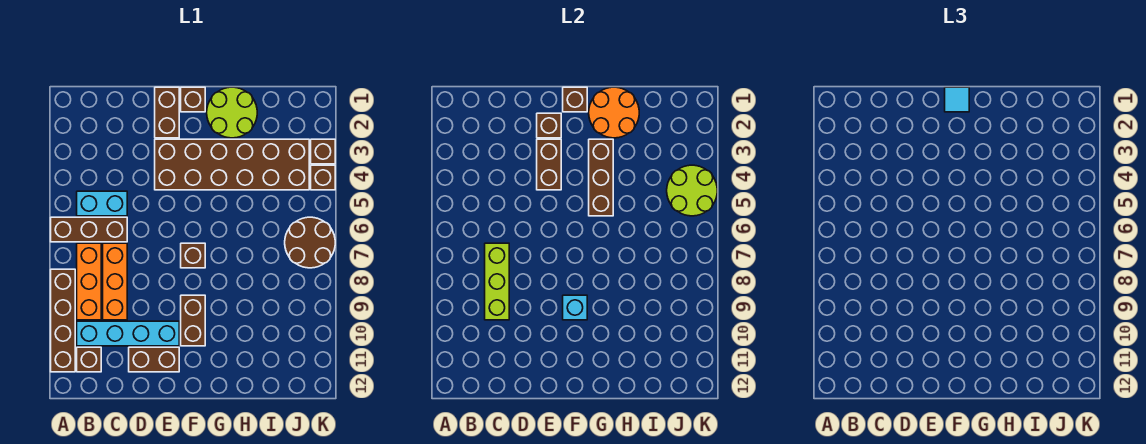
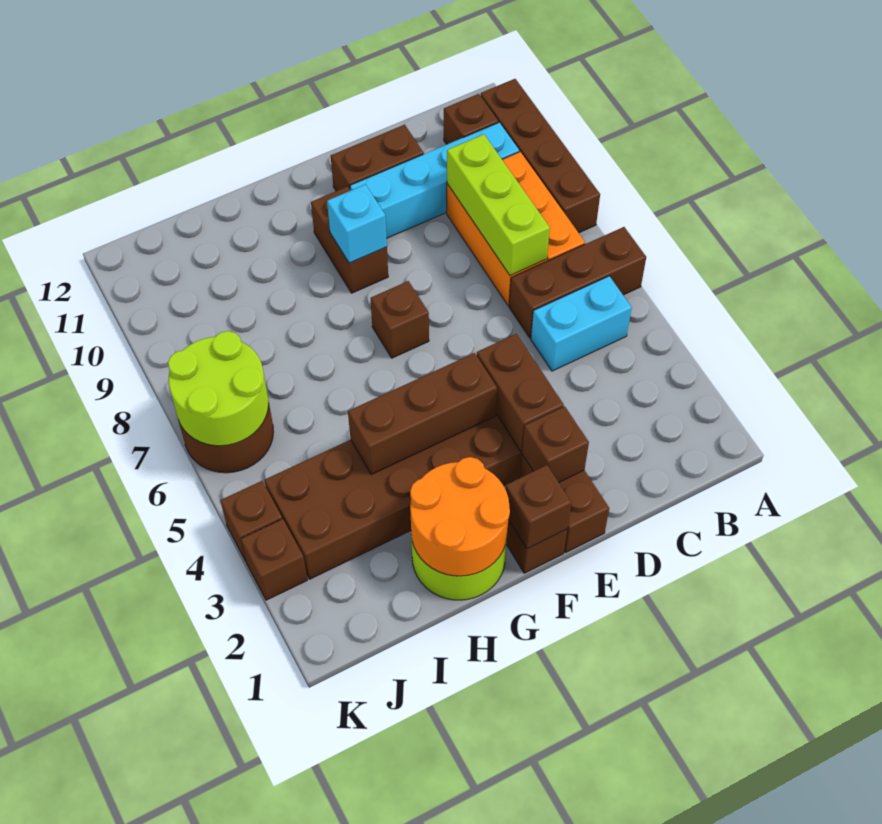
cyan tile F1 level 3 -> none
brown brick G3:G5 level 2 -> brown brick F4:H4 level 2
lime round brick J4:K5 level 2 -> lime round brick J6:K7 level 2

